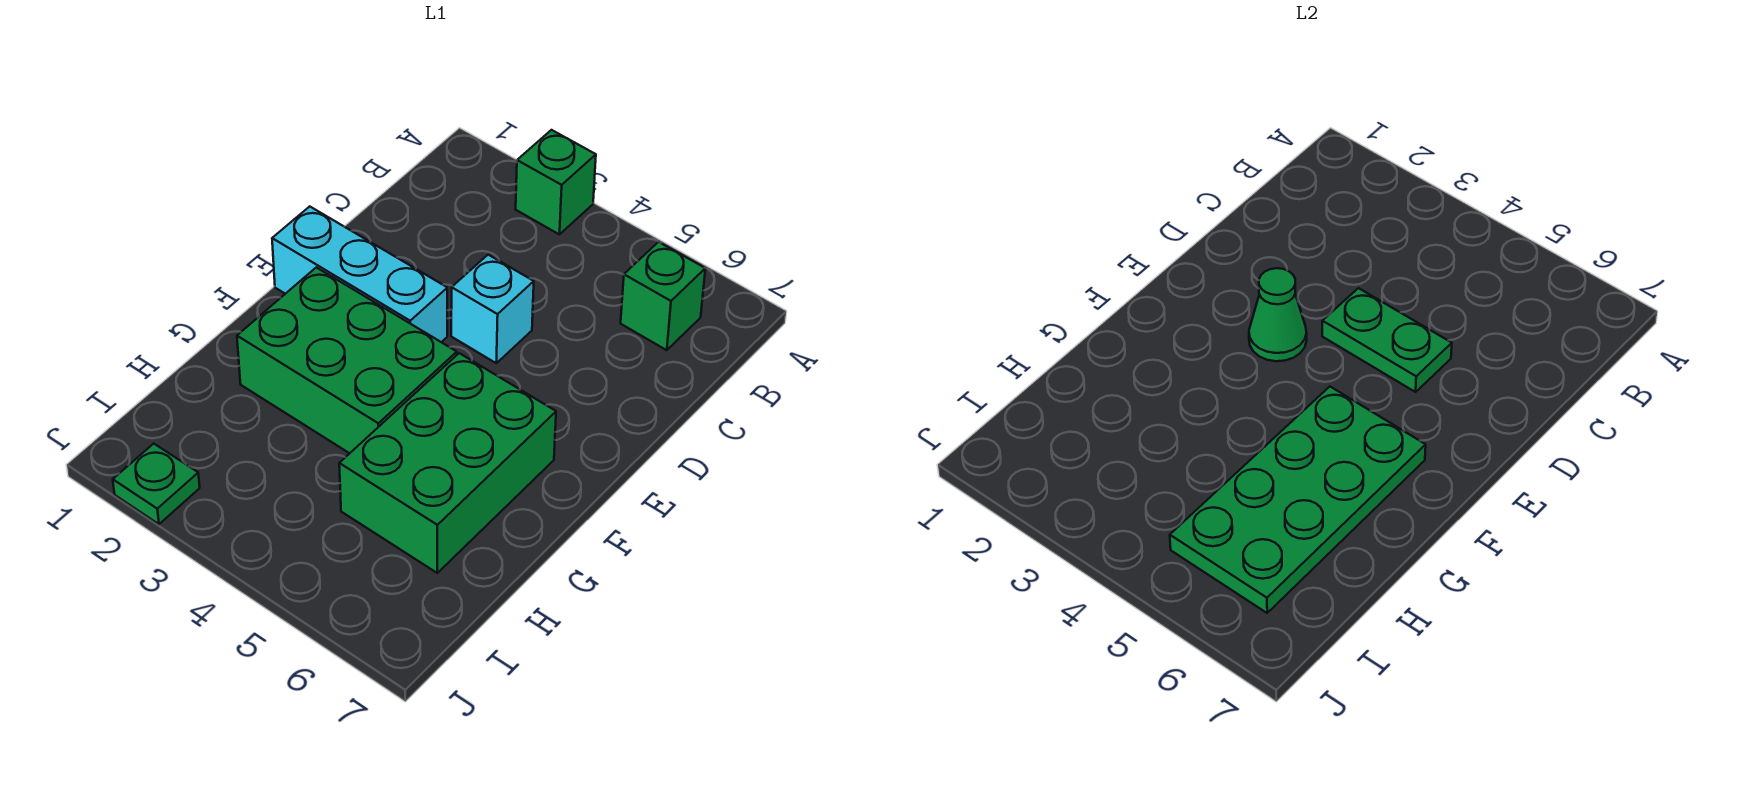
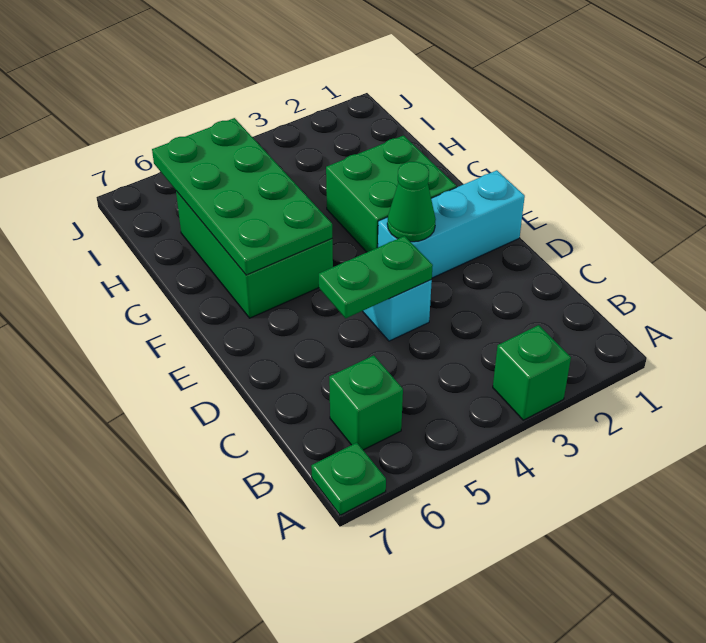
green brick F2:G4 level 1 -> green brick F2:G3 level 1
green plate J2 level 1 -> green plate A7 level 1

